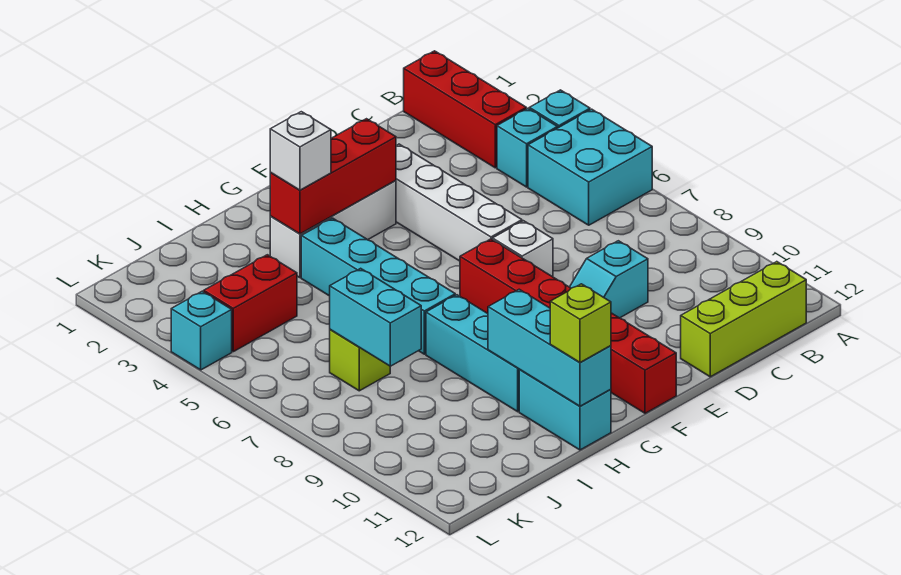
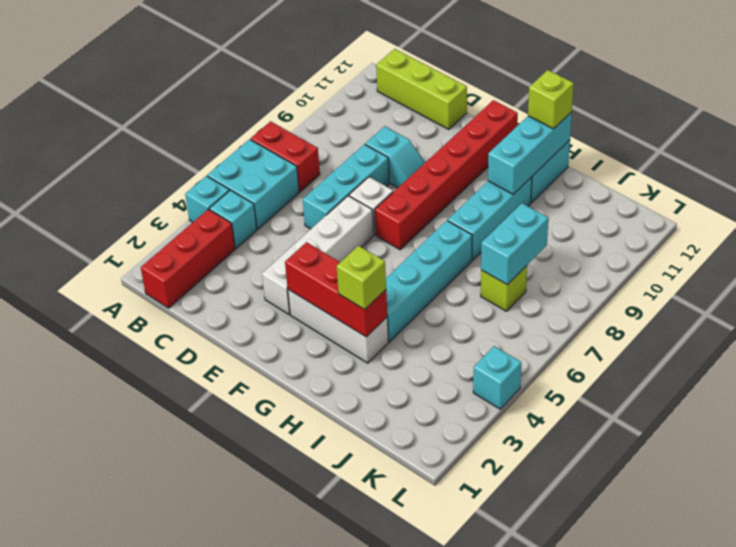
none -> cyan brick D6:D8 level 1
white brick H3 level 3 -> lime brick H3 level 3
red brick J4:K4 level 1 -> red brick A7:B7 level 1

